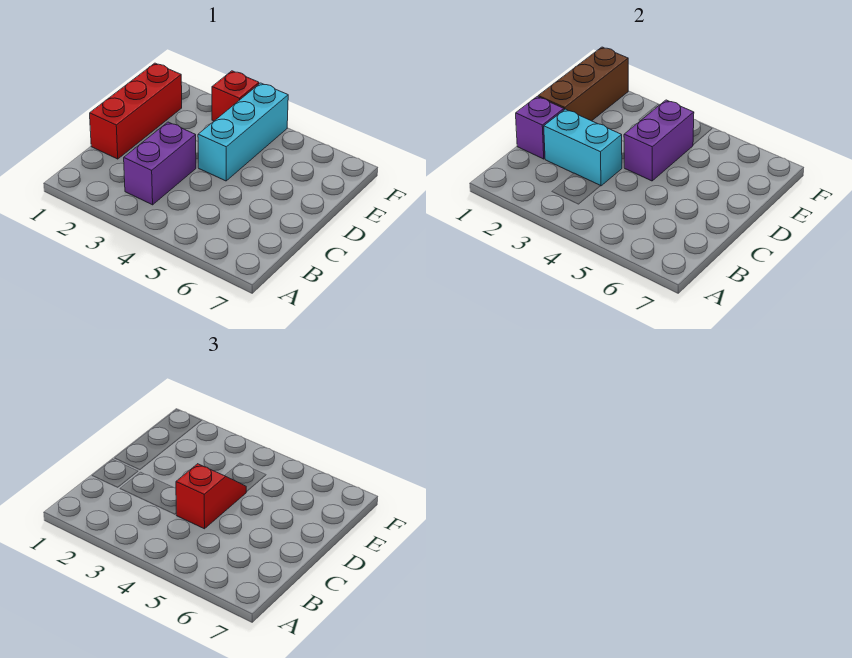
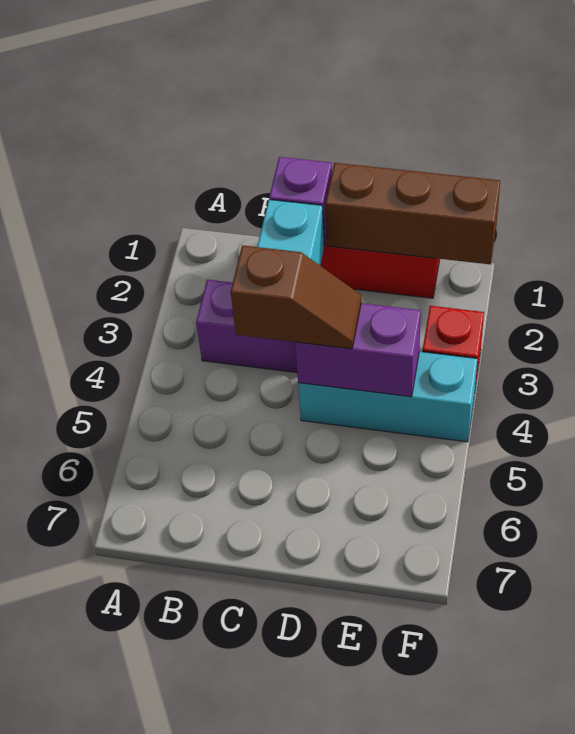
red slope C4:D4 level 3 top C -> brown slope C4:D4 level 3 top C

